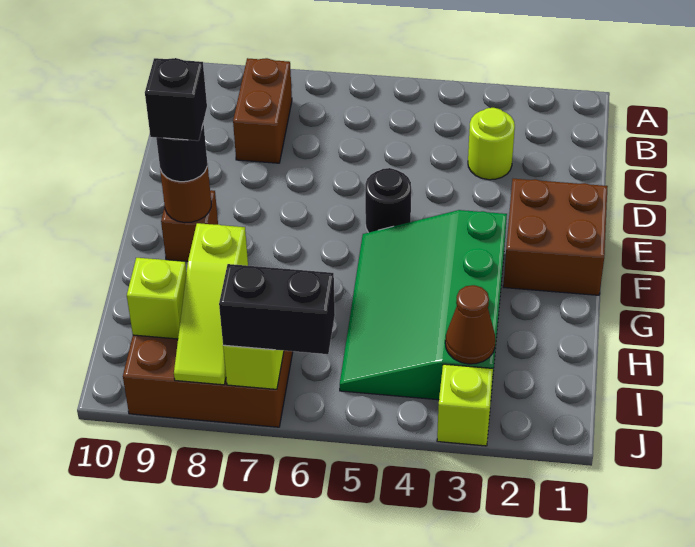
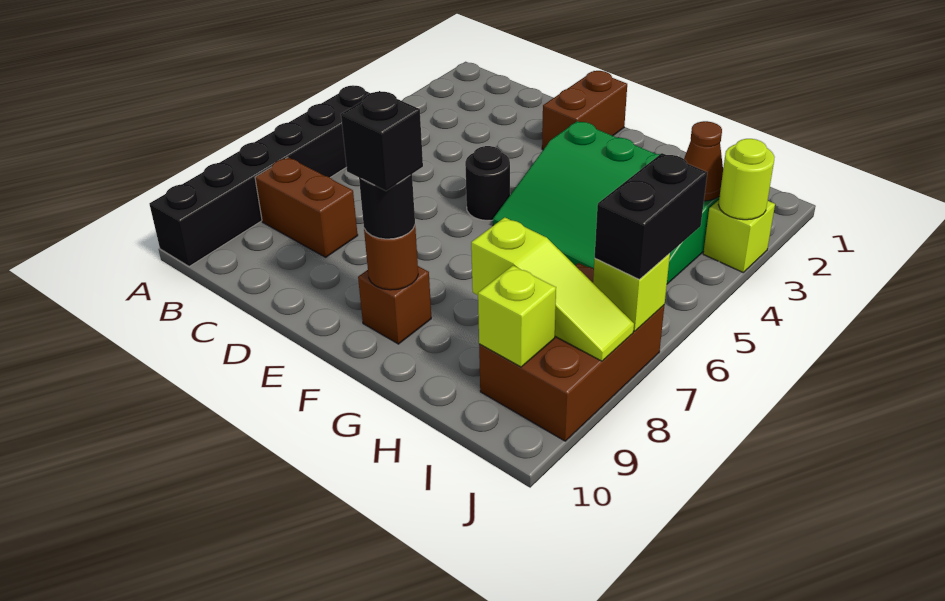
none -> black brick A5:A10 level 1
lime round brick C3 level 1 -> lime round brick J3 level 2
brown brick E1:F2 level 1 -> brown brick E1:E2 level 1

